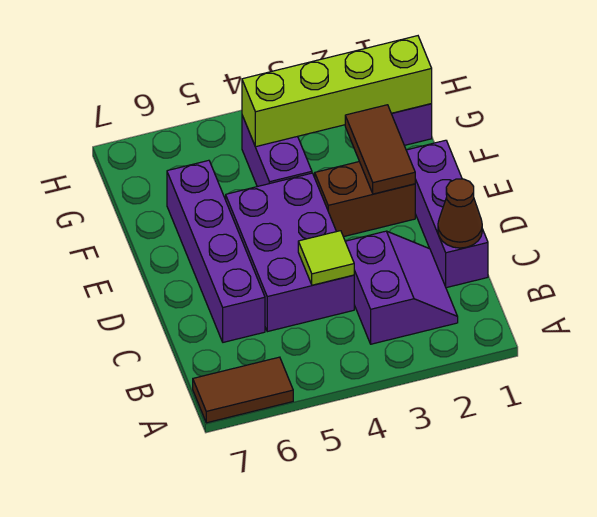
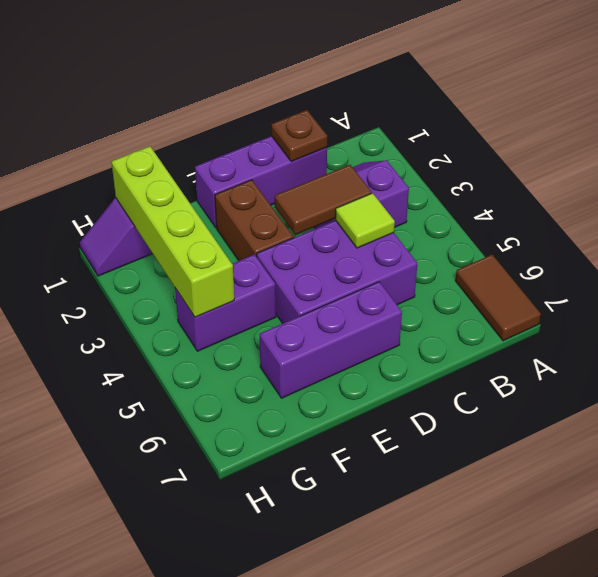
brown cone C1 level 2 -> brown plate C1 level 2
purple brick C6:F6 level 1 -> purple brick D6:F6 level 1
brown tile E2:F2 level 2 -> brown tile C3:D3 level 2

